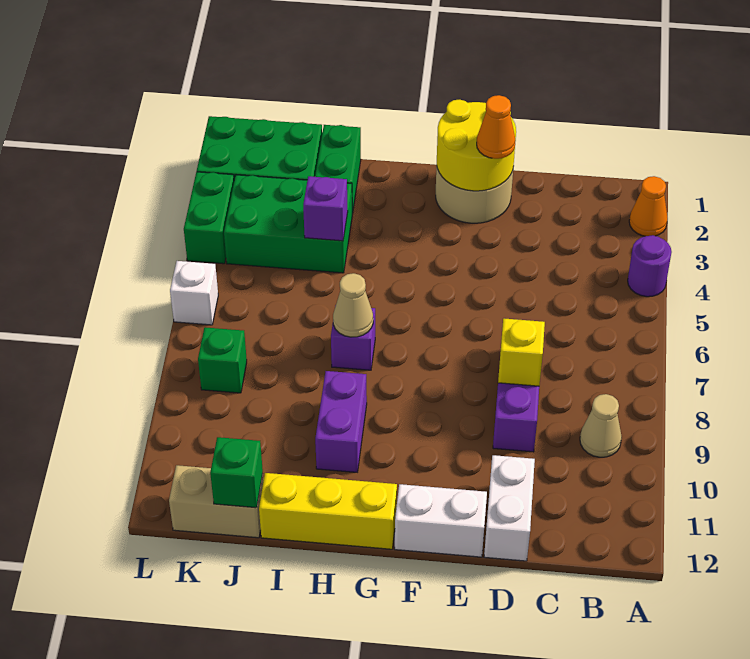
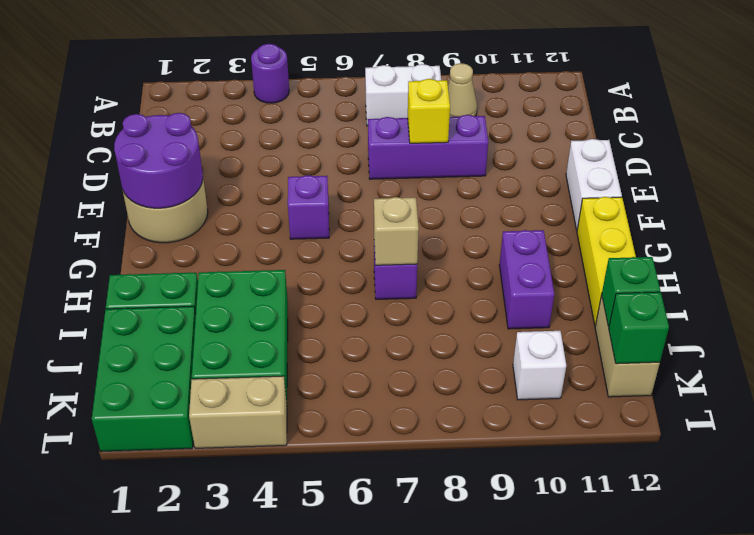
orange cone A2 level 1 -> none
white brick D11:D12 level 1 -> white brick B7:B8 level 1
yellow round brick E1:F2 level 2 -> purple round brick E1:F2 level 2
orange cone E2 level 3 -> none
tan cone H7 level 2 -> tan brick H7 level 2
purple brick H9:H10 level 1 -> purple brick H10:I10 level 1
purple brick I4 level 2 -> purple brick F5 level 1
green brick K8 level 1 -> green brick K12 level 2
green brick L3:L4 level 1 -> tan brick L3:L4 level 1
white brick L6 level 1 -> white brick K10 level 1

